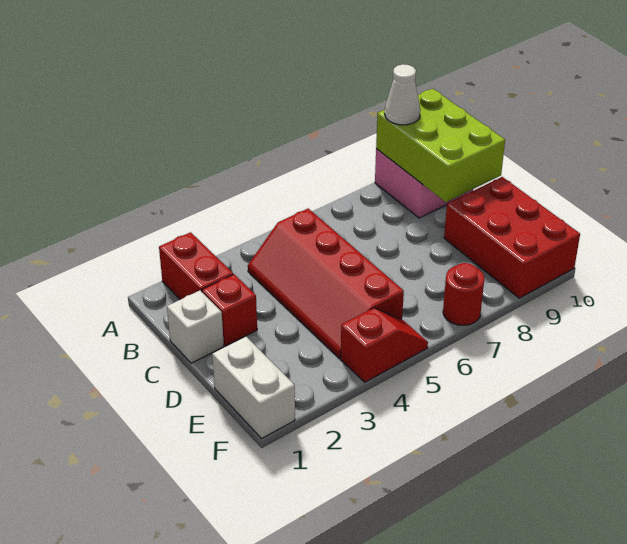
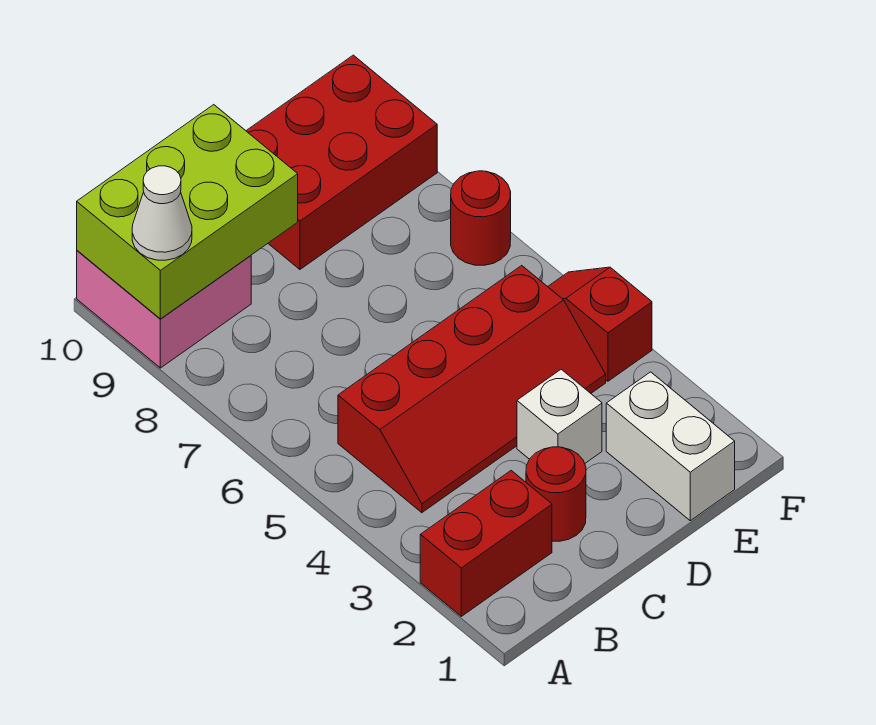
white brick C1 level 1 -> white brick D3 level 1
red brick C2 level 1 -> red round brick C2 level 1
white brick E1:F1 level 1 -> white brick E1:E2 level 1

